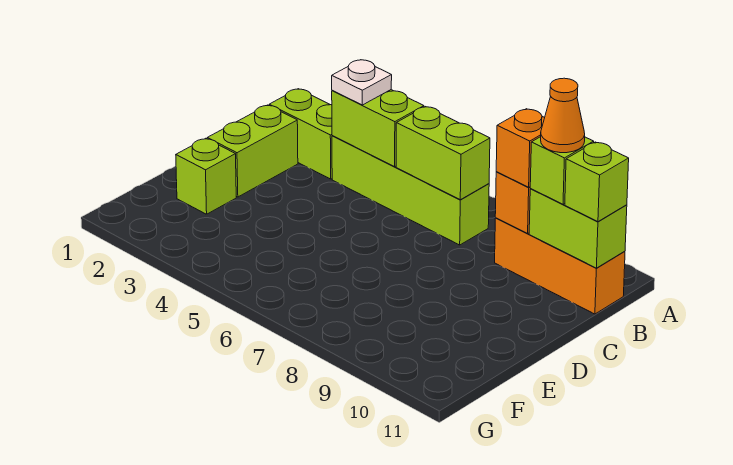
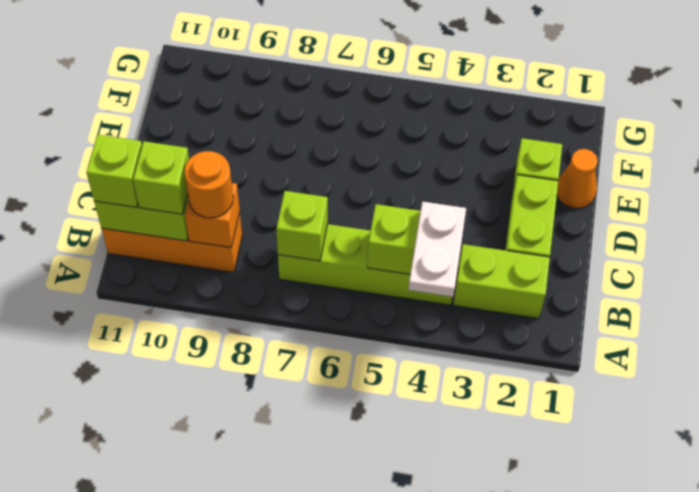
white plate B4 level 3 -> white plate A4:B4 level 3
lime brick B6:B7 level 2 -> lime brick B7 level 2
orange brick B9 level 3 -> orange round brick B9 level 3
orange cone B10 level 4 -> orange cone E1 level 1

